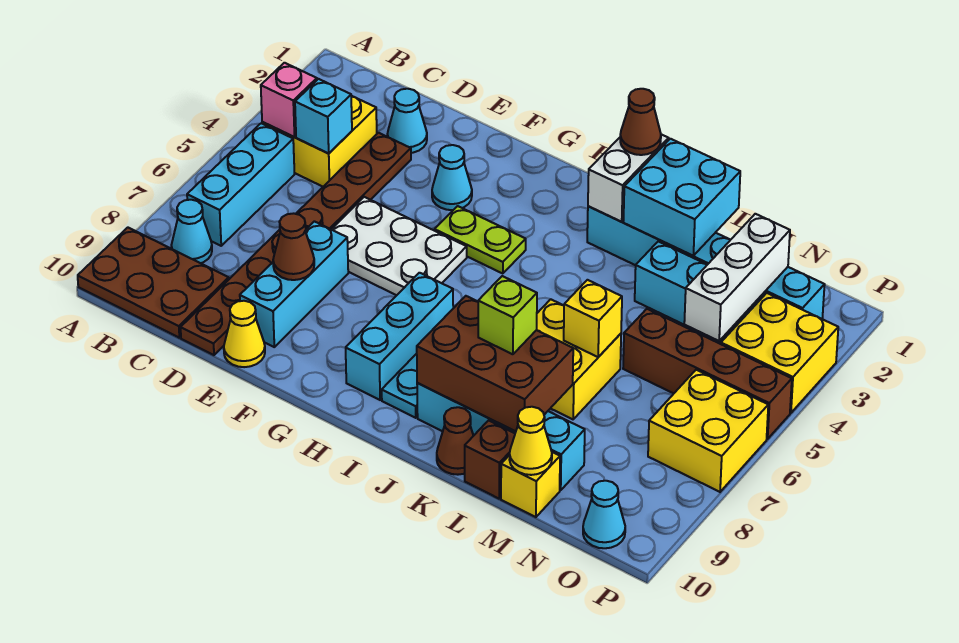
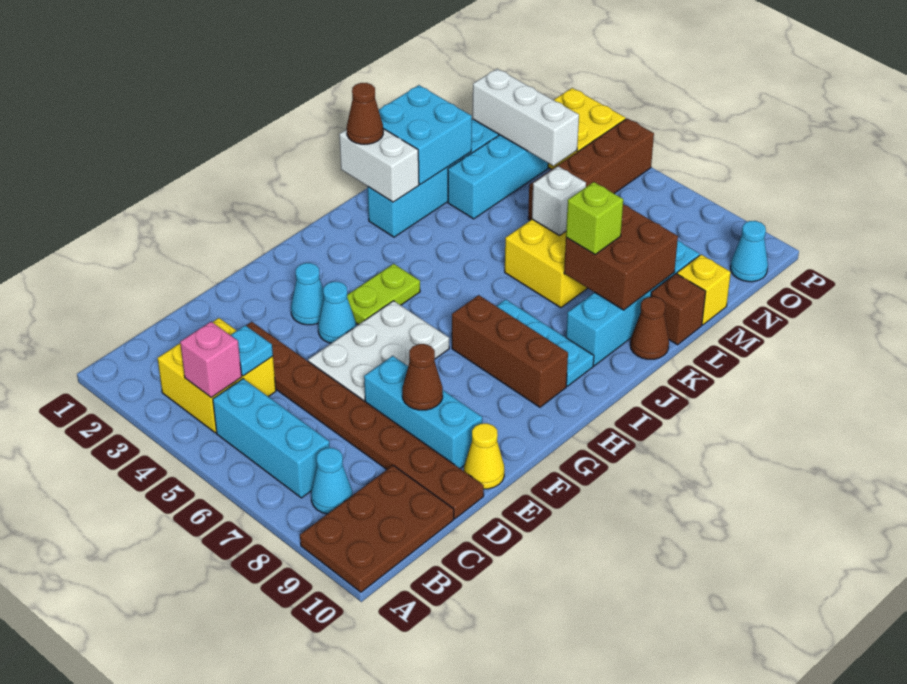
cyan brick C4 level 2 -> cyan plate C4 level 2
cyan cone D2 level 1 -> cyan cone F4 level 1
cyan brick H7:H9 level 1 -> brown brick H7:H9 level 1
brown brick J8:L9 level 2 -> brown brick K8:L9 level 2
yellow brick L6 level 2 -> white brick L6 level 2
yellow cone M10 level 2 -> none
yellow brick O6:P7 level 1 -> none

